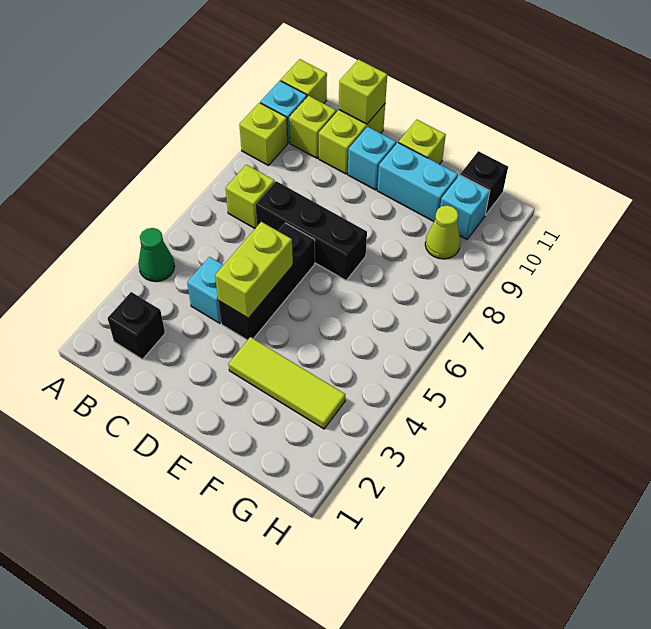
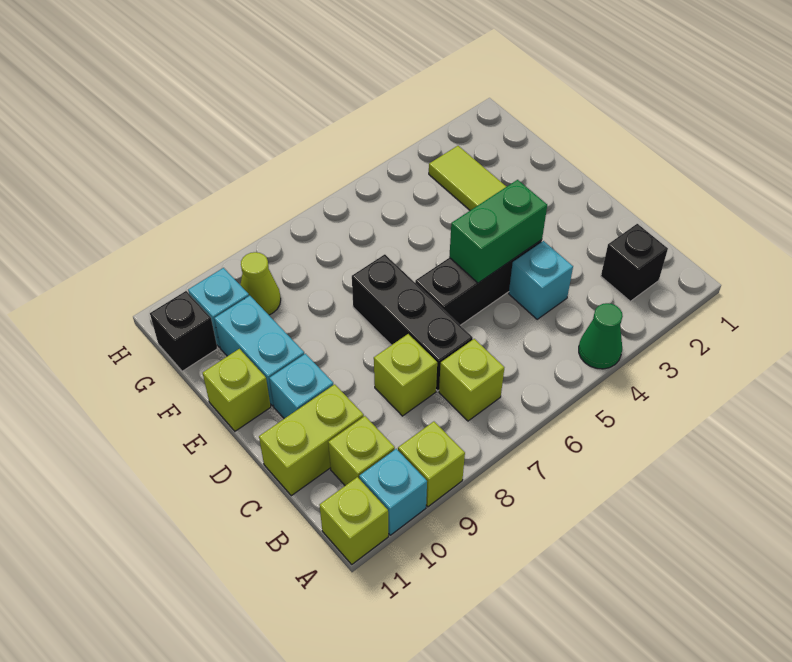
lime brick C11 level 2 -> lime brick C8 level 1
lime brick D4:D5 level 2 -> green brick D4:D5 level 2

